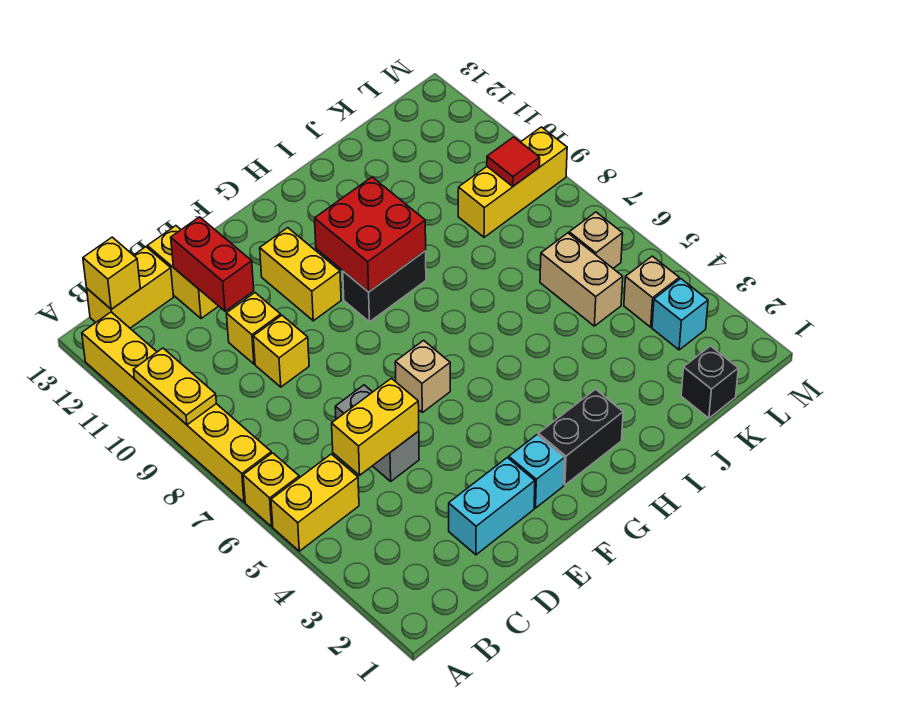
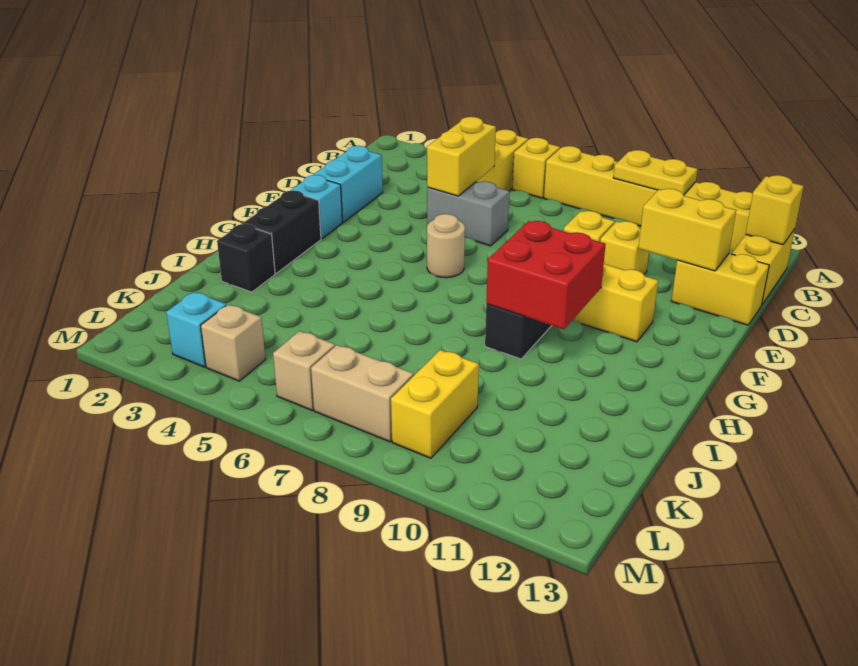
red brick D11:D12 level 2 -> yellow brick D11:D12 level 2
tan brick F6 level 1 -> tan round brick F6 level 1
black brick K1 level 1 -> black brick I2 level 1
tan brick K5:K6 level 1 -> tan brick L7:L8 level 1
yellow brick K9:M9 level 1 -> yellow brick K9:L9 level 1
red tile L9 level 2 -> none

